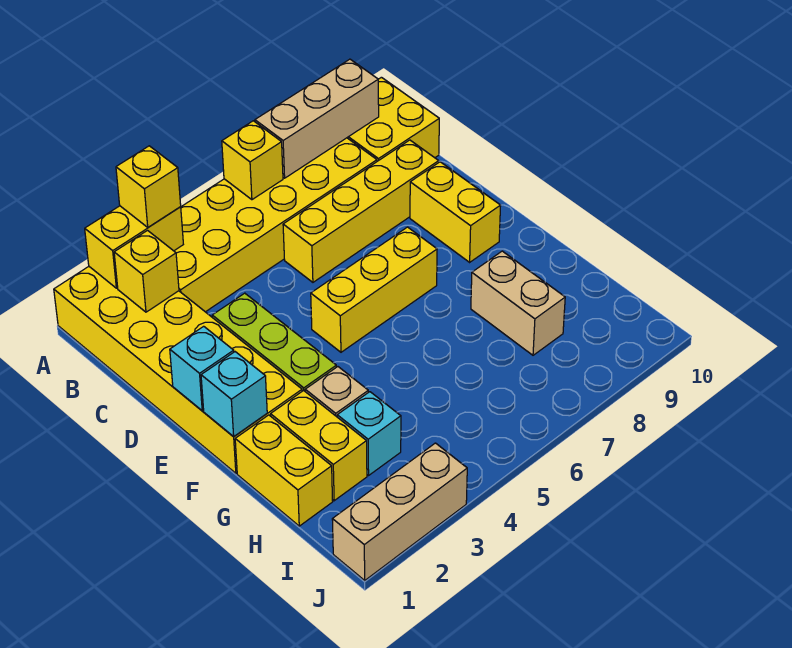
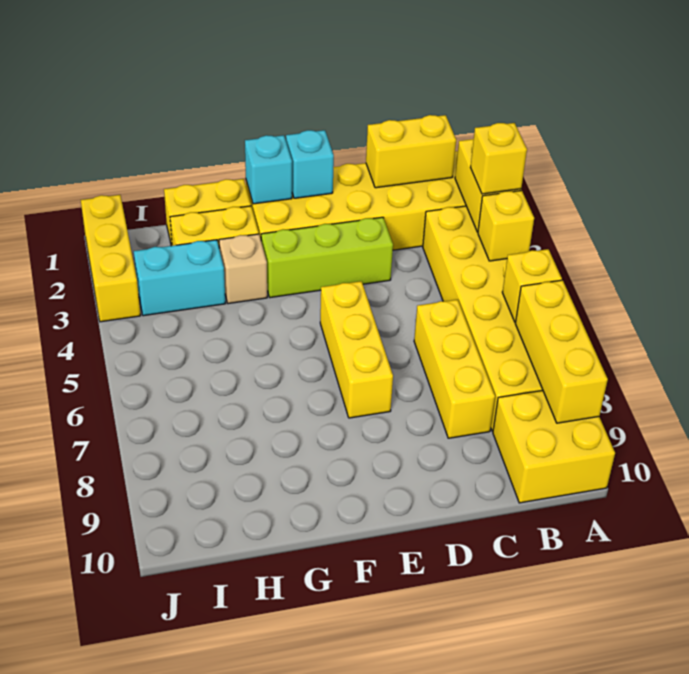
tan brick A7:A9 level 2 -> yellow brick A7:A9 level 2
yellow brick B2 level 2 -> yellow brick A4 level 2
yellow brick C6:C9 level 1 -> yellow brick C6:C8 level 1
yellow brick D9:E9 level 1 -> yellow brick B1:C1 level 2
tan brick G8:H8 level 1 -> none
cyan brick H3 level 1 -> cyan brick H3:I3 level 1
tan brick J1:J3 level 1 -> yellow brick J1:J3 level 1

